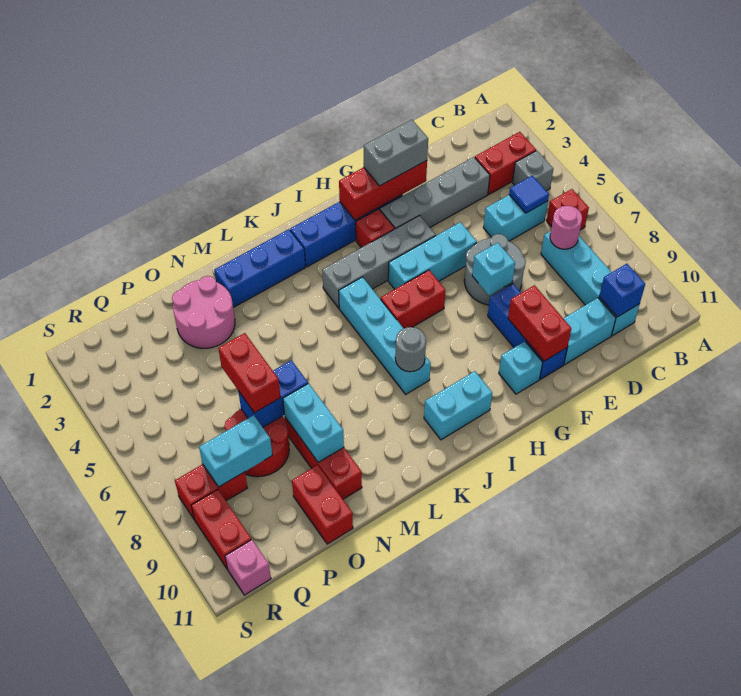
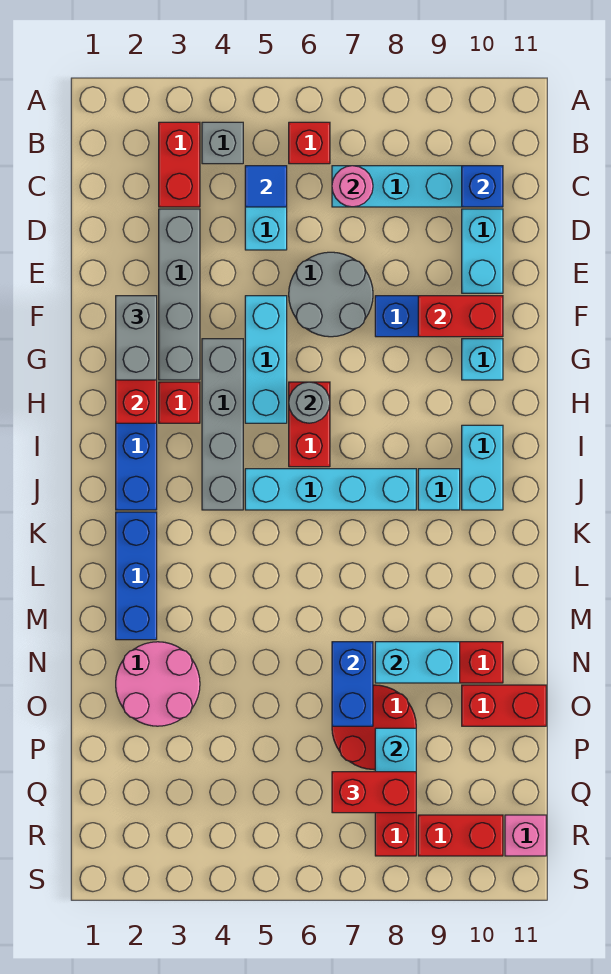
cyan brick F7 level 2 -> cyan brick J9 level 1
grey round brick J8 level 2 -> grey round brick H6 level 2
red brick O6:O7 level 3 -> red brick Q7:Q8 level 3

